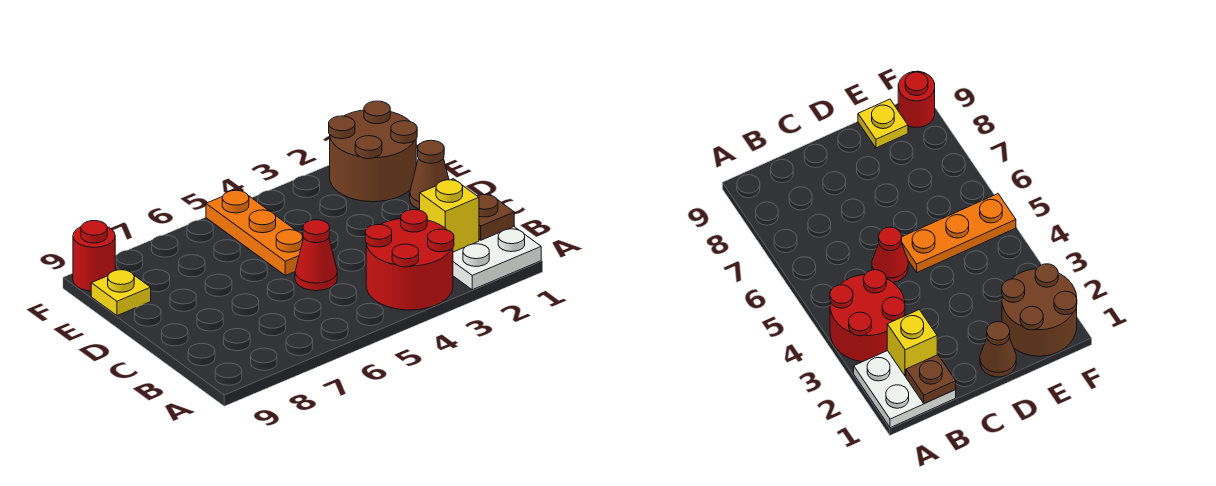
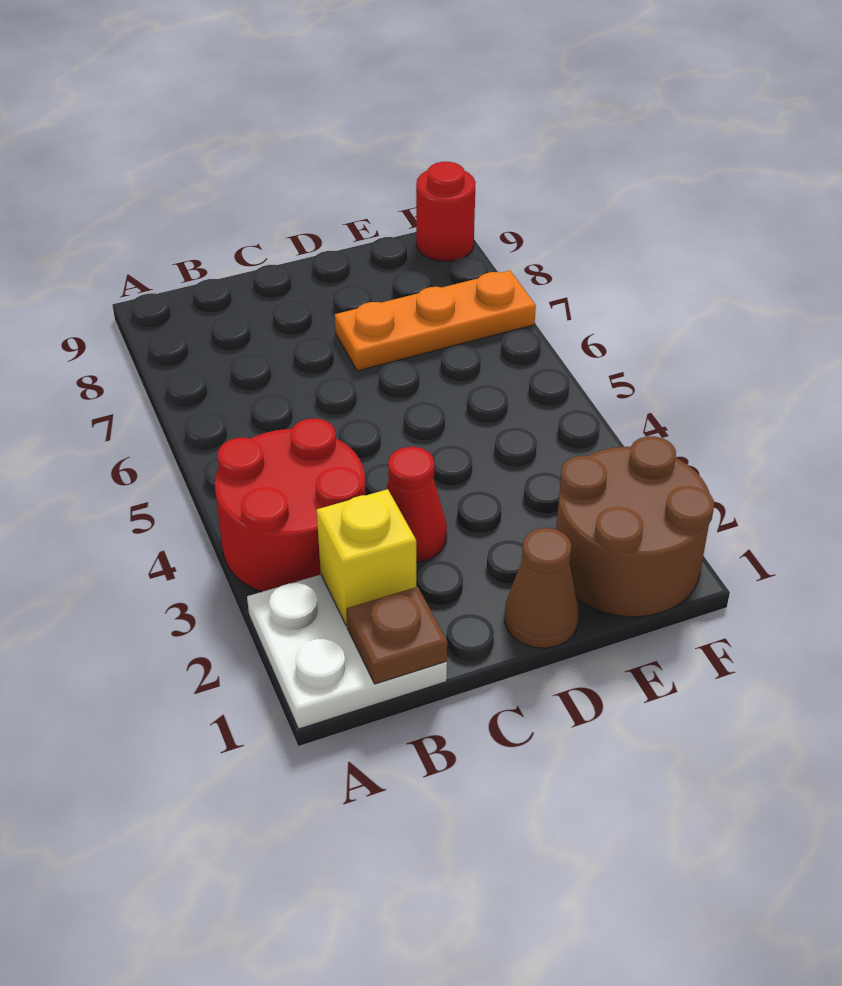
red cone C5 level 1 -> red cone C3 level 1
orange plate D5:F5 level 1 -> orange plate D7:F7 level 1
yellow plate E9 level 1 -> none

